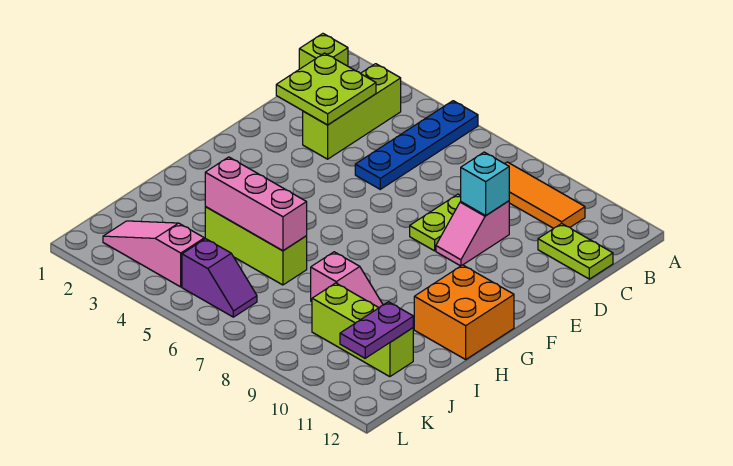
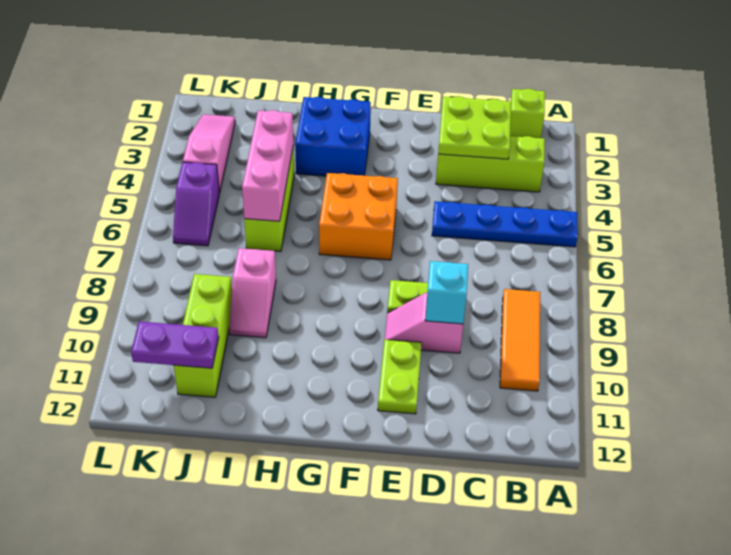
lime plate C11:C12 level 1 -> lime plate E10:E11 level 1
none -> blue brick G2:H3 level 1
orange brick G11:H12 level 1 -> orange brick F5:G6 level 1

